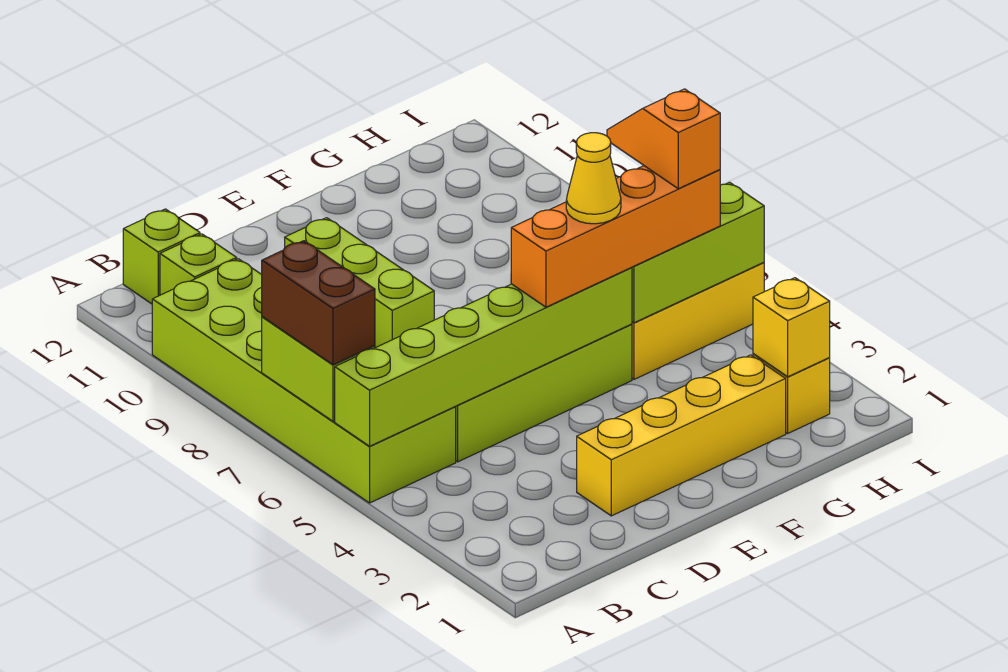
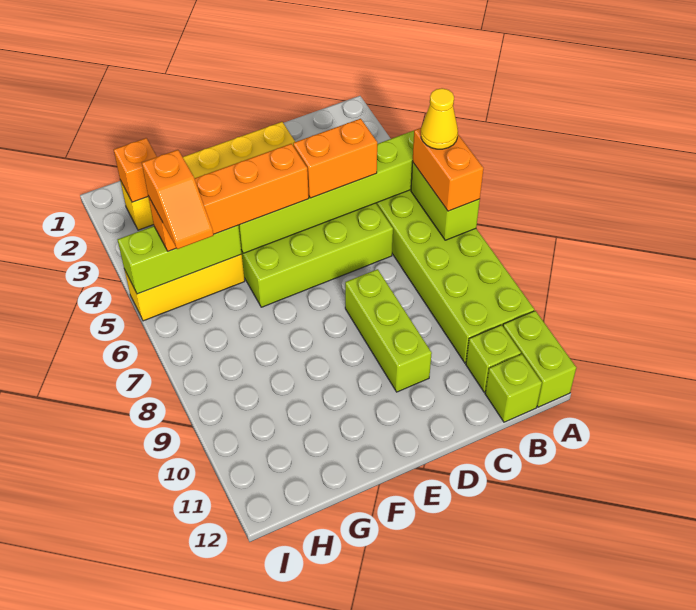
brown brick A6:A7 level 3 -> orange brick A6:A7 level 3
none -> lime brick A11:A12 level 1
none -> orange brick C5:D5 level 3
yellow cone F5 level 4 -> yellow cone A6 level 4
yellow brick H2 level 2 -> orange brick H2 level 2

